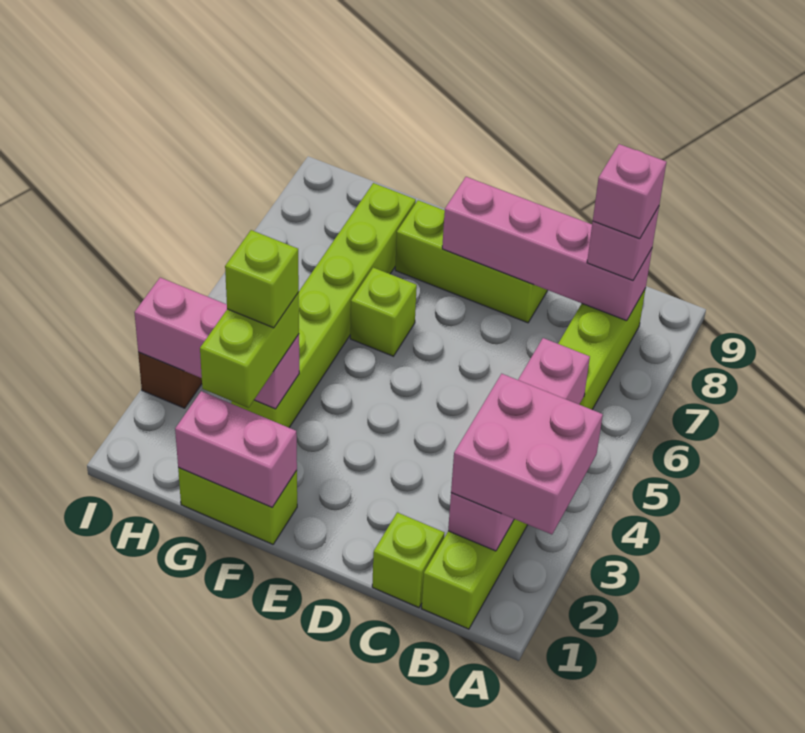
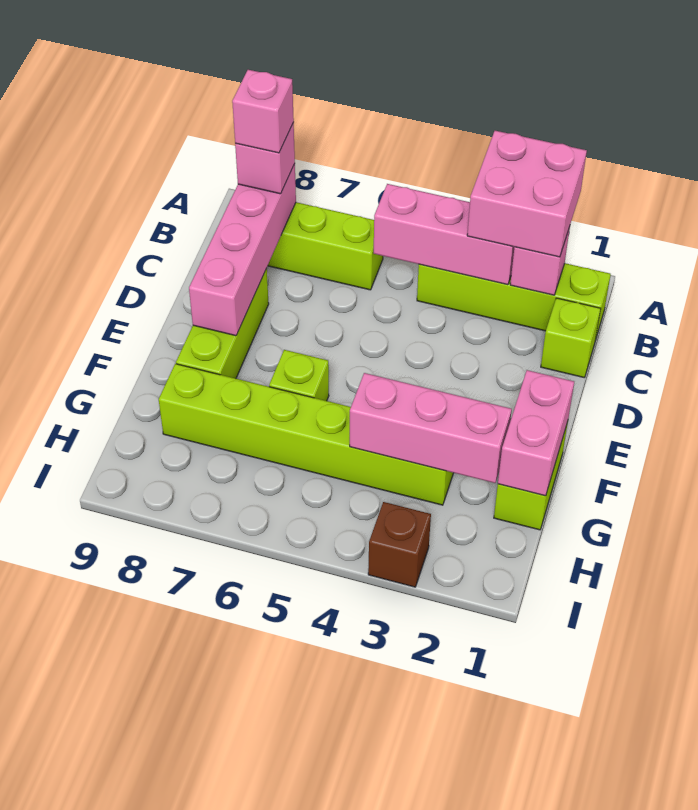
lime brick G2:G3 level 3 -> none
pink brick G3:I3 level 2 -> pink brick G2:G4 level 2
lime brick G3 level 4 -> none

